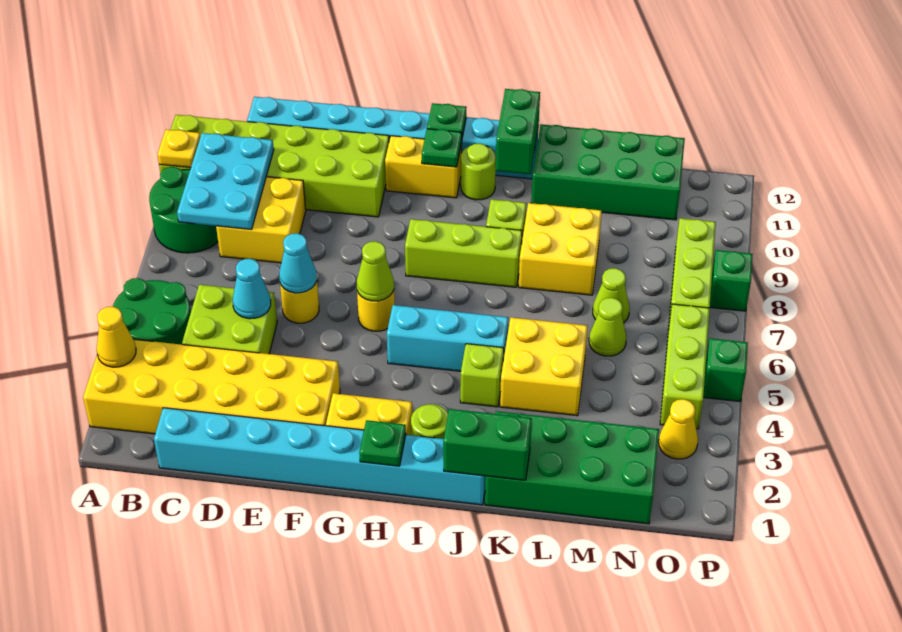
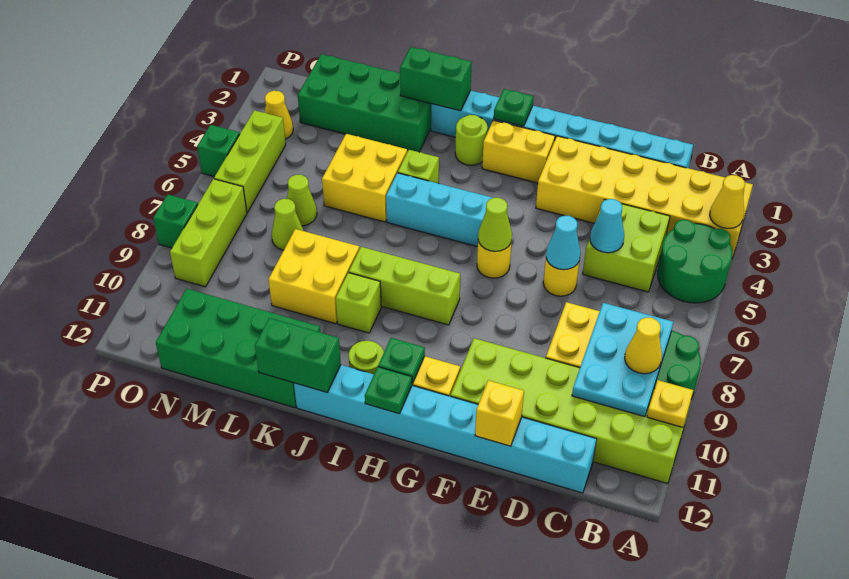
none -> yellow cone B9 level 3
none -> yellow brick E12 level 2
green brick J11:J12 level 2 -> green brick J12:K12 level 2

